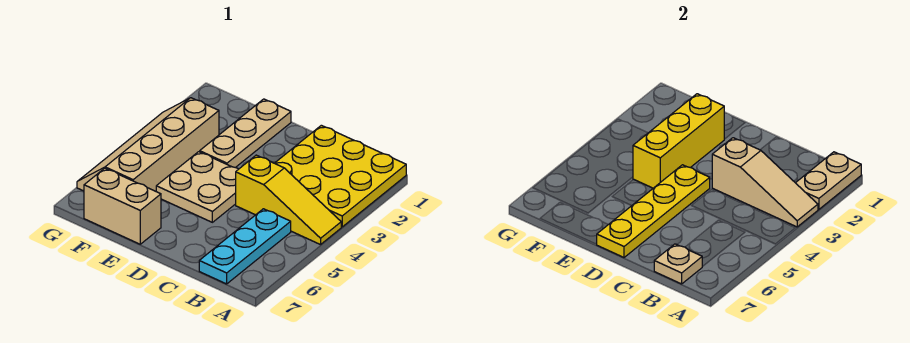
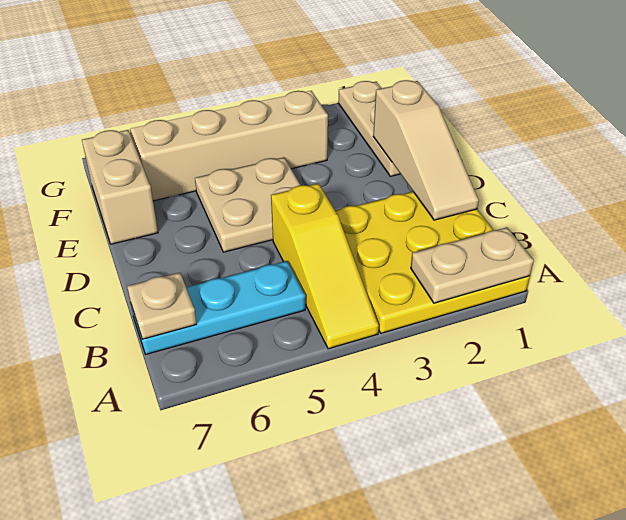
tan slope A3:C3 level 2 top C -> tan slope C1:E1 level 2 top E
yellow plate D4:D7 level 2 -> none
tan plate E1:E3 level 1 -> tan plate E1:G1 level 1
yellow brick E2:E4 level 2 -> none

